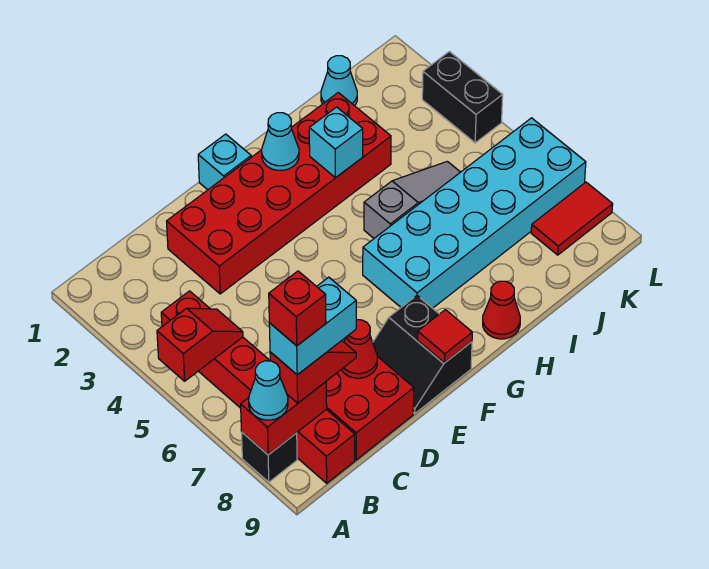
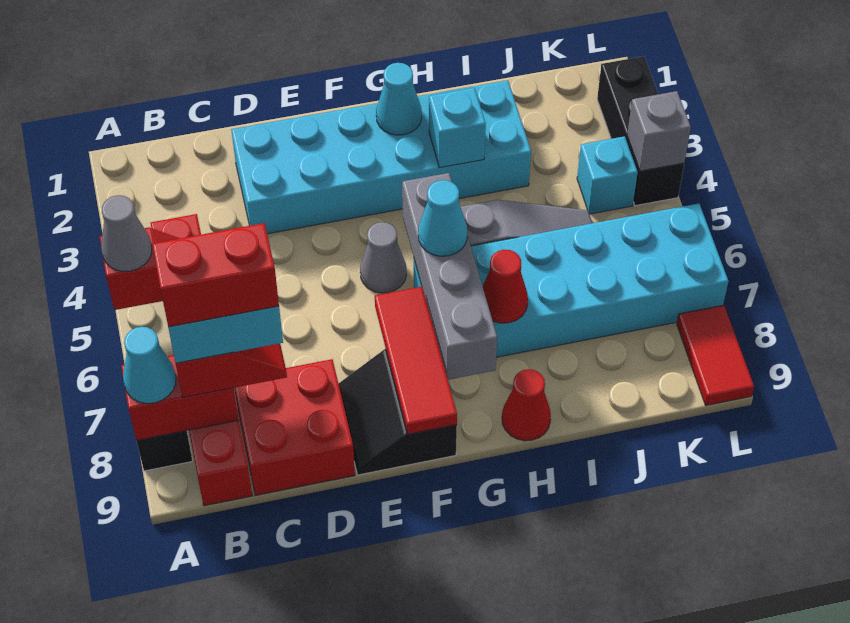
none -> grey cone A5 level 3
red brick B8 level 5 -> red brick B8:C8 level 5
red brick D2:I3 level 1 -> cyan brick D2:I3 level 1
red cone D8 level 2 -> red cone H7 level 2
cyan brick F1 level 1 -> cyan brick K4 level 1
none -> grey cone F5 level 1
red tile F9 level 2 -> red tile F7:F9 level 2
none -> grey brick G5:G8 level 2
cyan cone J1 level 1 -> cyan cone G6 level 3
red tile K8:L8 level 1 -> red tile L8:L9 level 1
black brick L3:L4 level 1 -> black brick L2:L4 level 1
none -> grey brick L4 level 2

